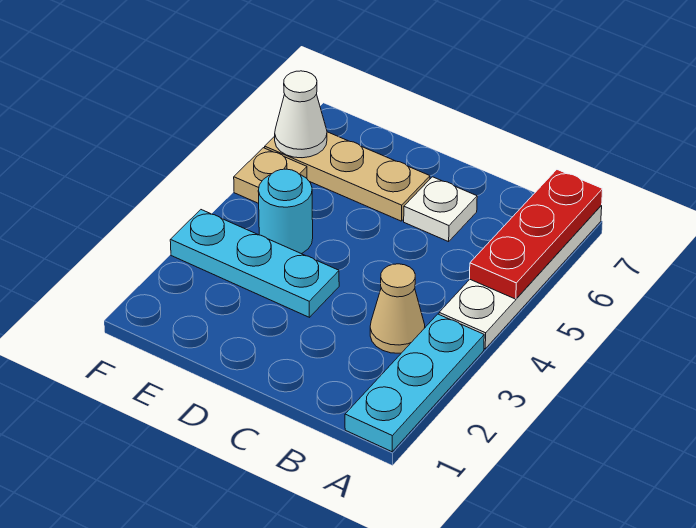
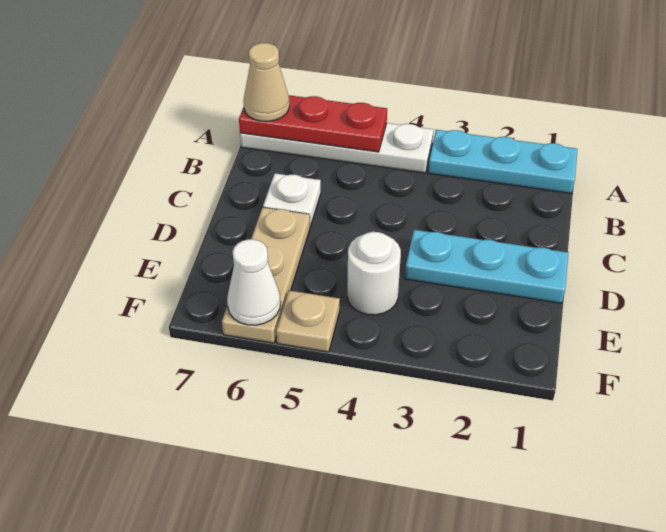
tan cone B3 level 1 -> tan cone A7 level 3
cyan plate D3:F3 level 1 -> cyan plate D1:D3 level 1
cyan round brick E4 level 1 -> white round brick E4 level 1

